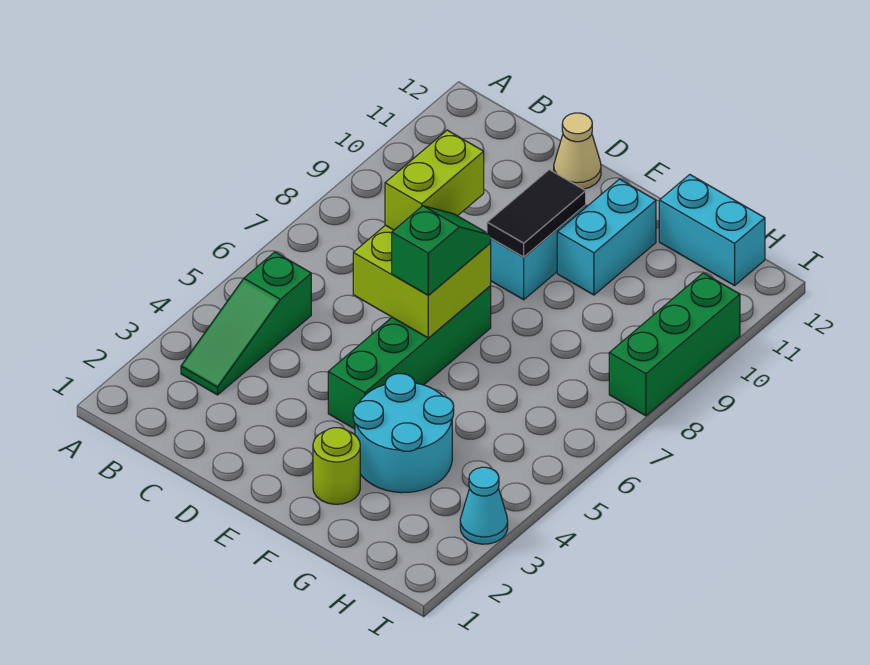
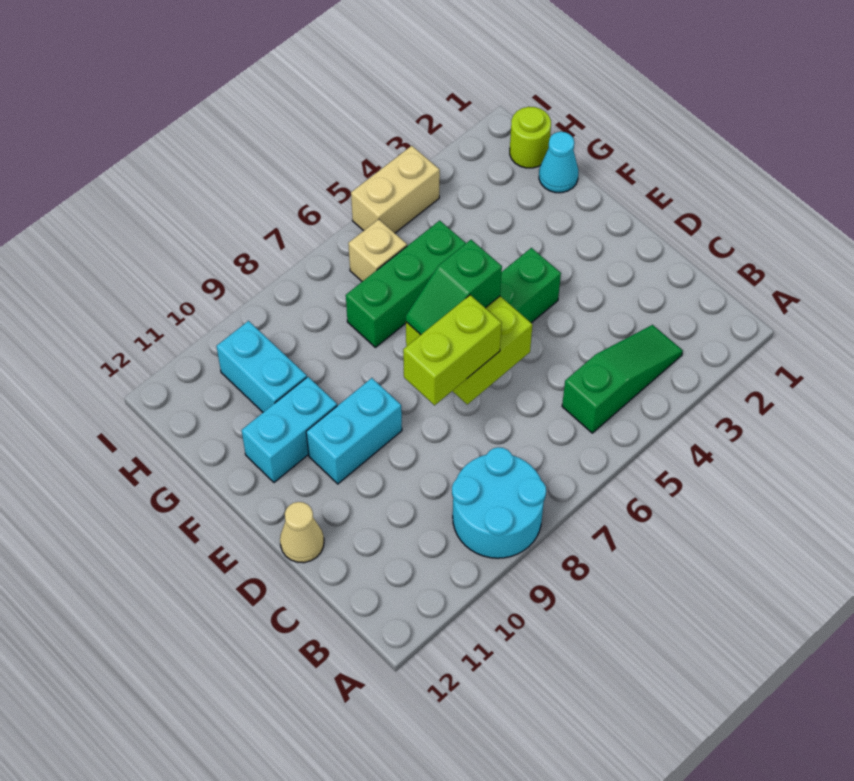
black tile E9:E10 level 2 -> none
lime round brick F2 level 1 -> lime round brick H1 level 1
cyan round brick F3:G4 level 1 -> cyan round brick A8:B9 level 1
cyan brick G12:H12 level 1 -> cyan brick G10:H10 level 1
none -> tan brick H6 level 1
cyan cone I3 level 1 -> cyan cone G1 level 1
none -> tan brick I4:I5 level 1
green brick I8:I10 level 1 -> green brick G5:G7 level 1

